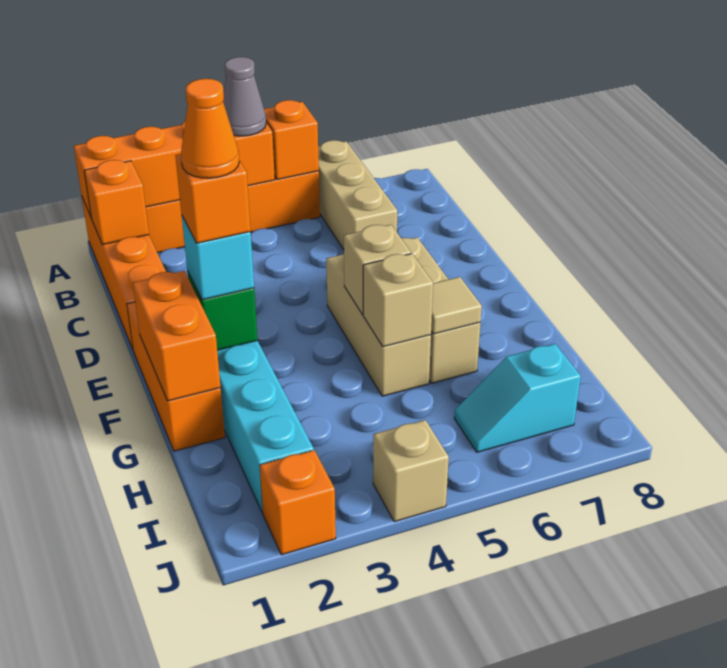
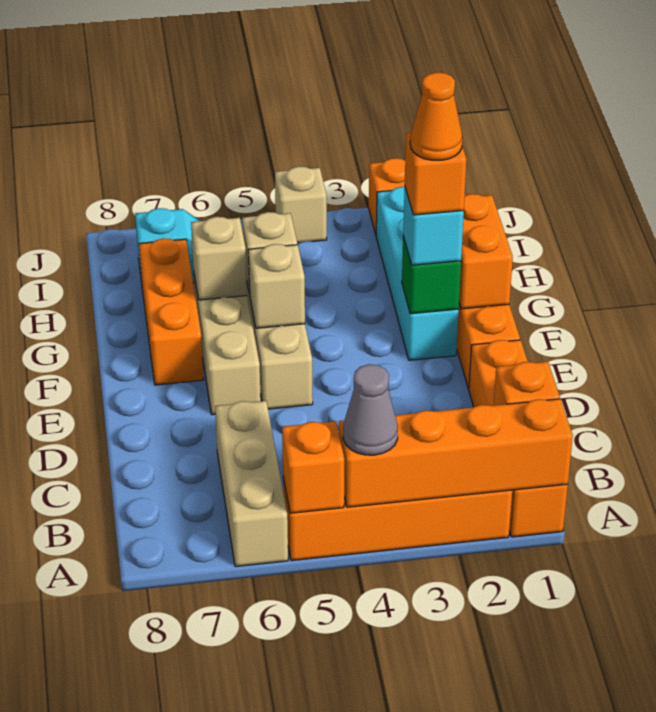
none -> orange brick F7:H7 level 1
tan tile G6 level 2 -> tan brick G6 level 2

